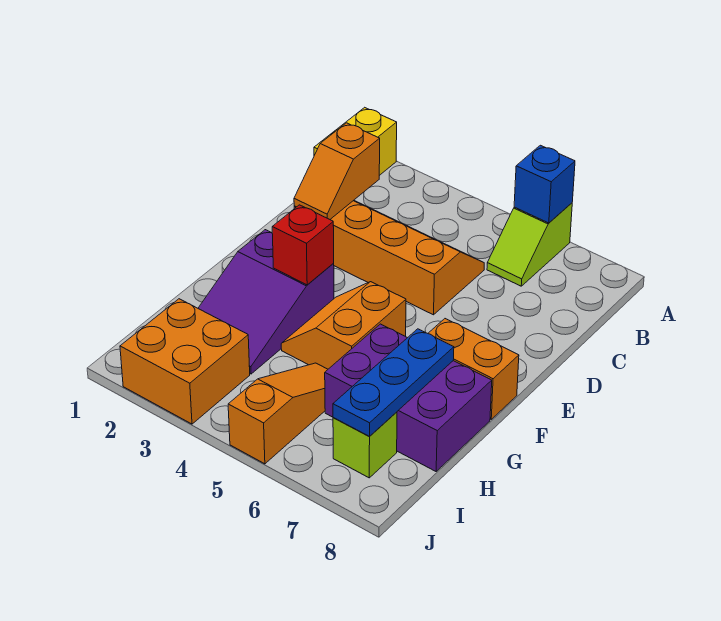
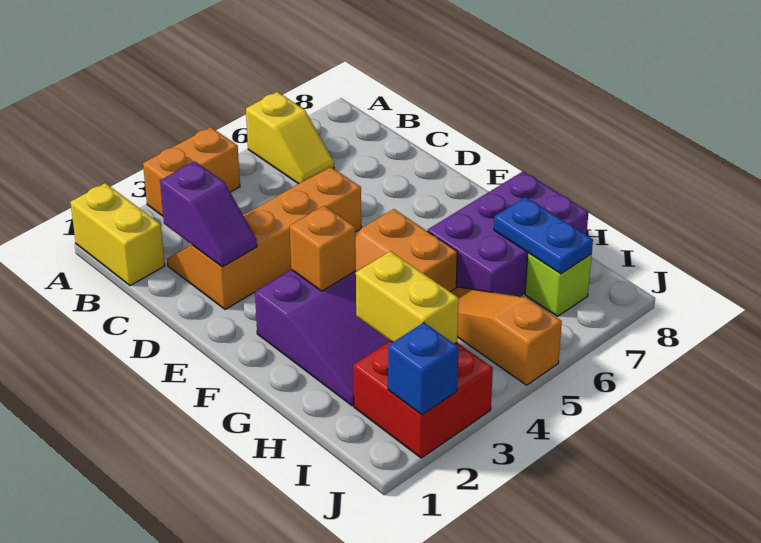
lime slope A6:B6 level 1 top A -> yellow slope A6:B6 level 1 top A
blue brick A6 level 2 -> blue brick J2 level 2
orange slope C2:D2 level 2 top C -> purple slope C2:D2 level 2 top C
red brick F3 level 2 -> orange brick F3 level 2
orange brick F7:F8 level 1 -> orange brick A3:A4 level 1
blue plate G7:I7 level 2 -> blue plate H7:I7 level 2
none -> yellow brick H3:I3 level 2
orange brick I2:J3 level 1 -> red brick I2:J3 level 1

